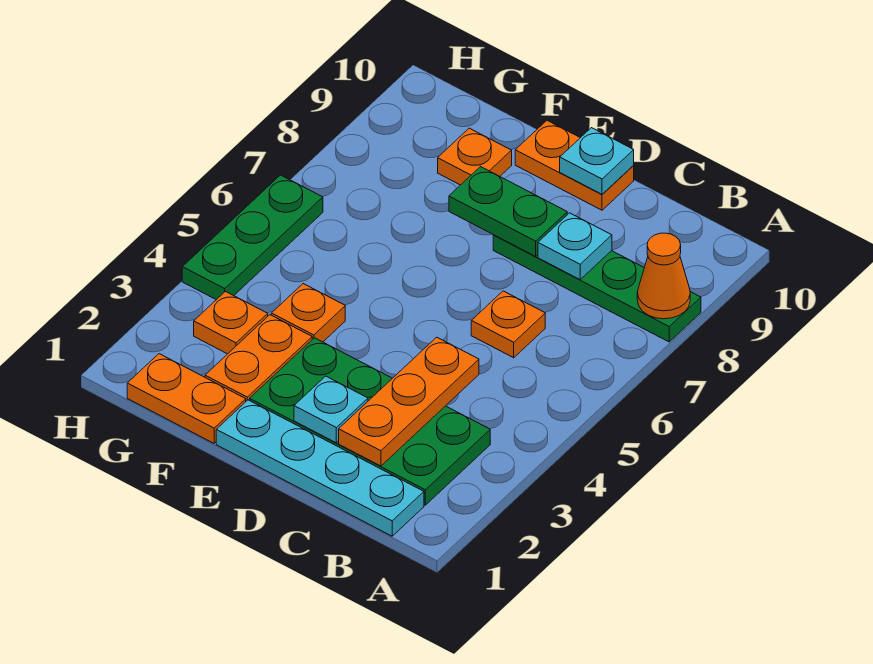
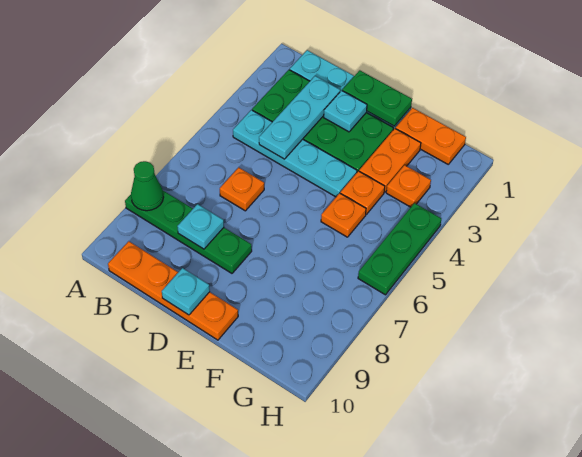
orange cone A8 level 2 -> green cone A8 level 2
none -> cyan plate B4:E4 level 1
orange plate C2:C4 level 2 -> cyan plate C2:C4 level 2
green plate D8:E8 level 2 -> green plate D1:E1 level 2
orange plate D10:E10 level 1 -> orange plate B10:E10 level 1
orange plate F9 level 1 -> orange plate F5 level 1

